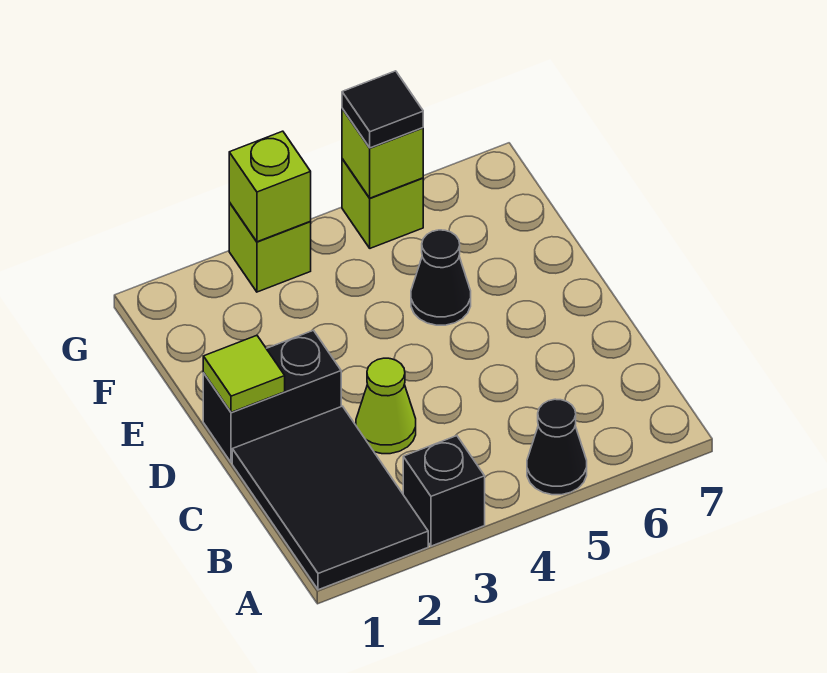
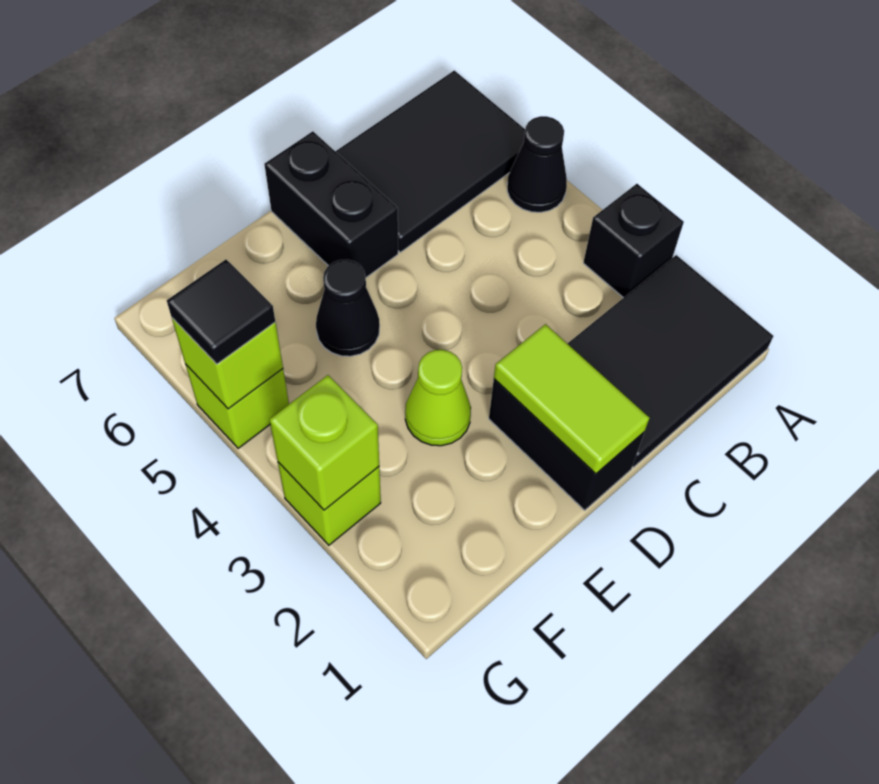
none -> black tile A6:C7 level 1
lime cone C3 level 1 -> lime cone E3 level 1
lime tile D1 level 2 -> lime tile D1:D2 level 2
none -> black brick D6:D7 level 1

